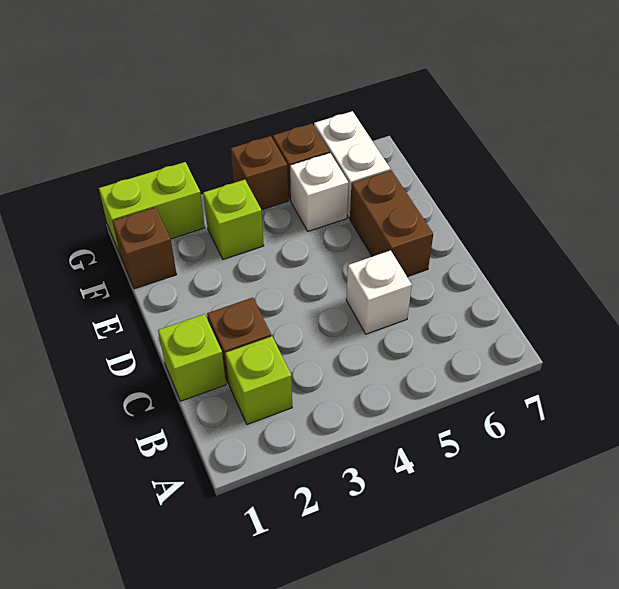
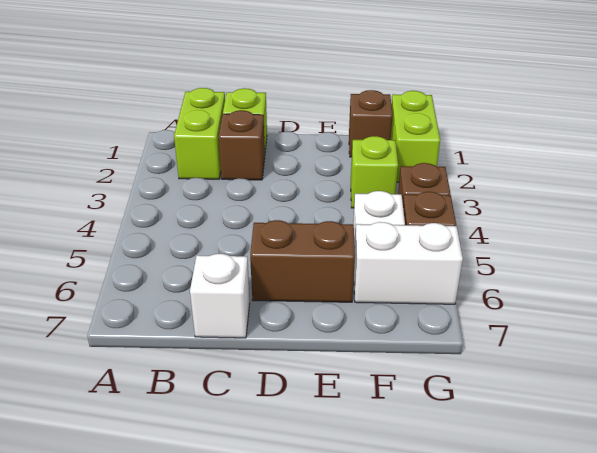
lime brick B2 level 1 -> lime brick B1:B2 level 1
white brick C5 level 1 -> white brick C7 level 1

